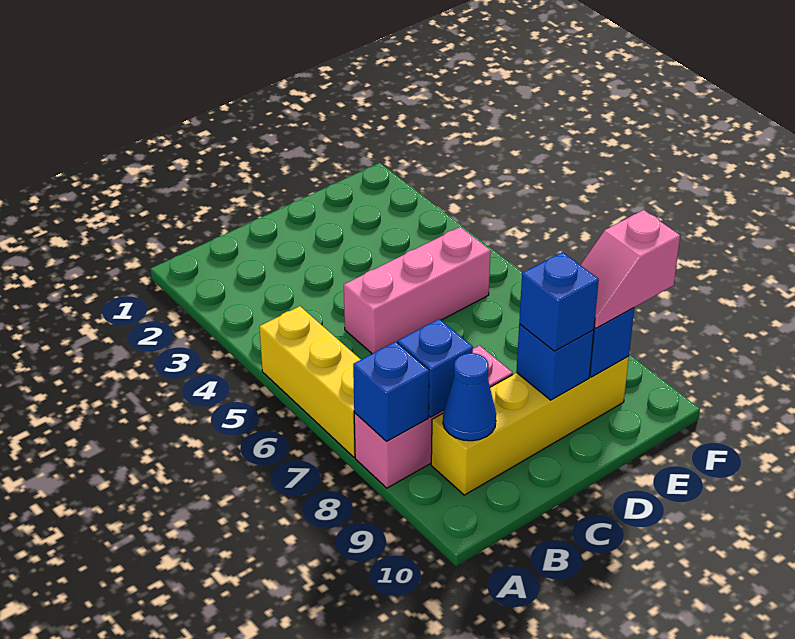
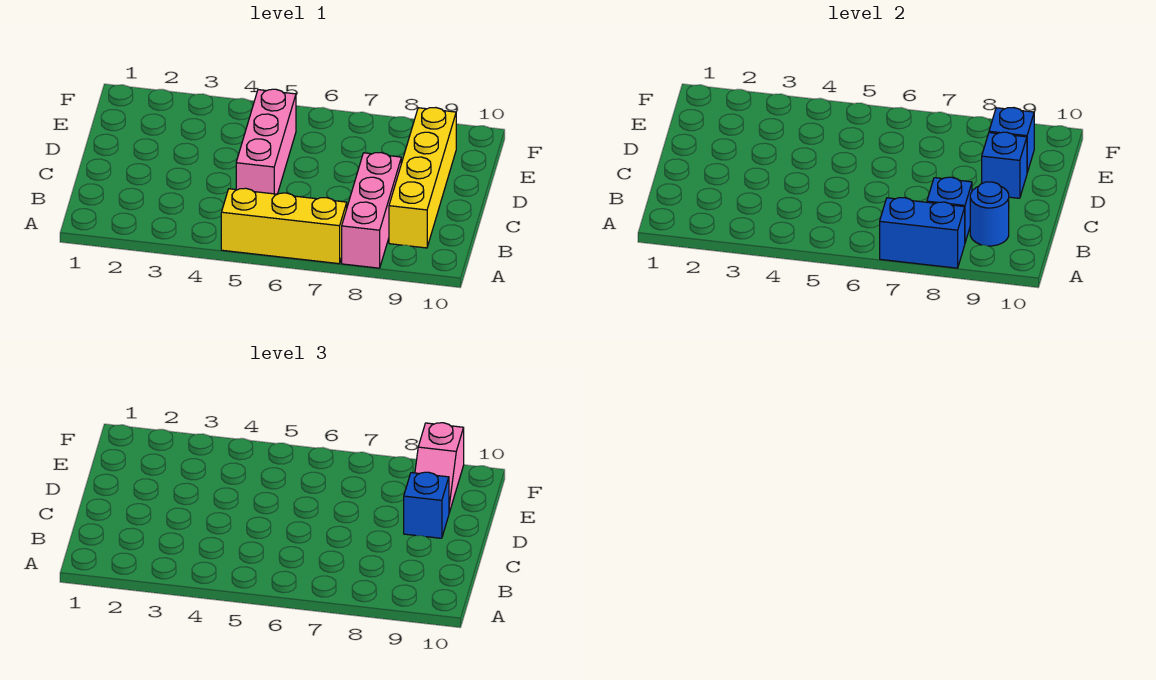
blue brick A8 level 2 -> blue brick A7:A8 level 2
blue cone B9 level 2 -> blue round brick B9 level 2

